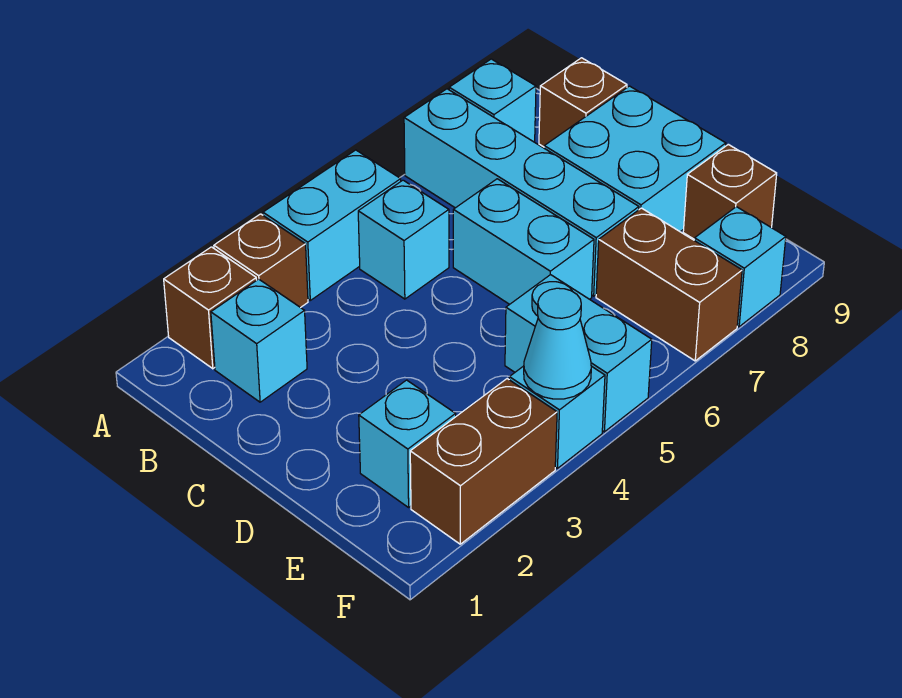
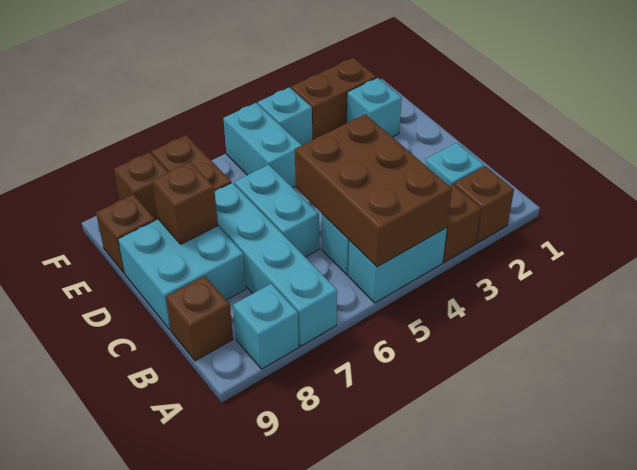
none -> brown brick A4:C5 level 2
none -> brown brick D8 level 2
cyan cone F4 level 2 -> none
cyan brick F8 level 1 -> brown brick F8 level 1

